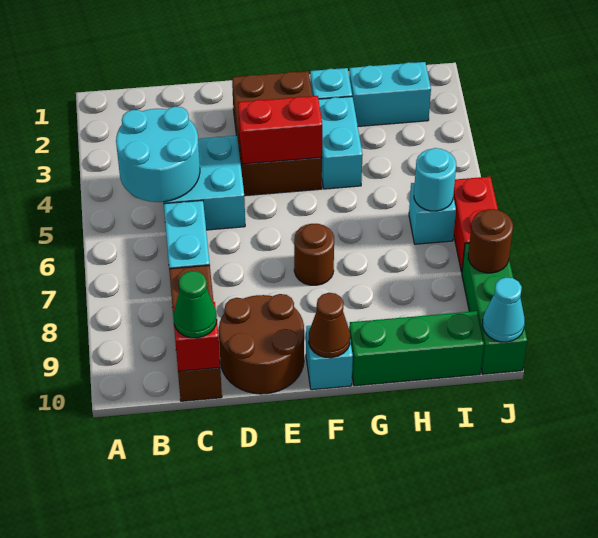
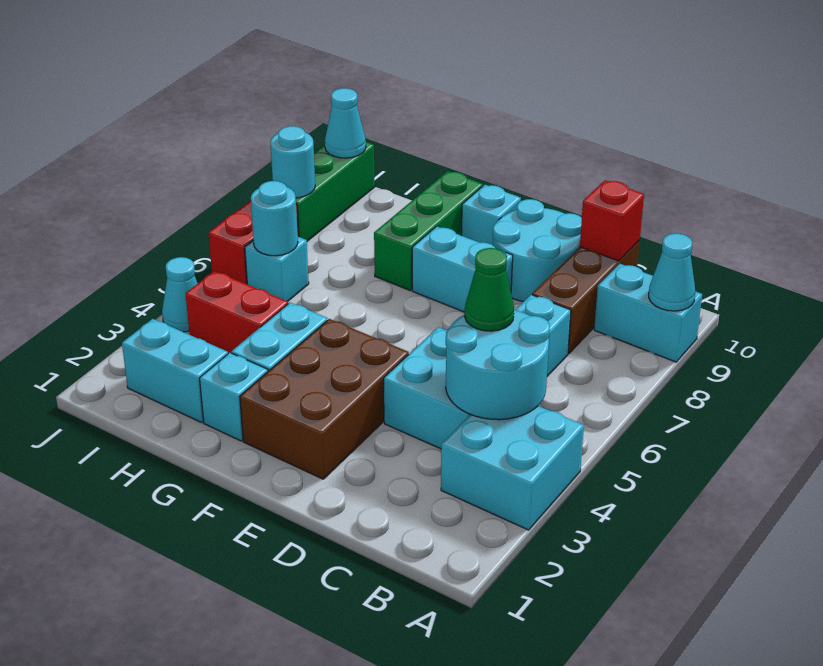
none -> cyan brick A3:B4 level 1
none -> cyan brick A9:B9 level 1
none -> cyan cone A9 level 2
green cone C10 level 3 -> green cone C5 level 3
brown round brick D9:E10 level 1 -> cyan round brick D9:E10 level 1
red brick E4:F4 level 2 -> red brick H4:I4 level 1
none -> cyan brick E8:F8 level 1
brown round brick F7 level 1 -> none
brown cone F10 level 2 -> none
green brick G10:I10 level 1 -> green brick G8:G10 level 1
none -> cyan cone J4 level 1
brown round brick J8 level 2 -> cyan round brick J8 level 2

